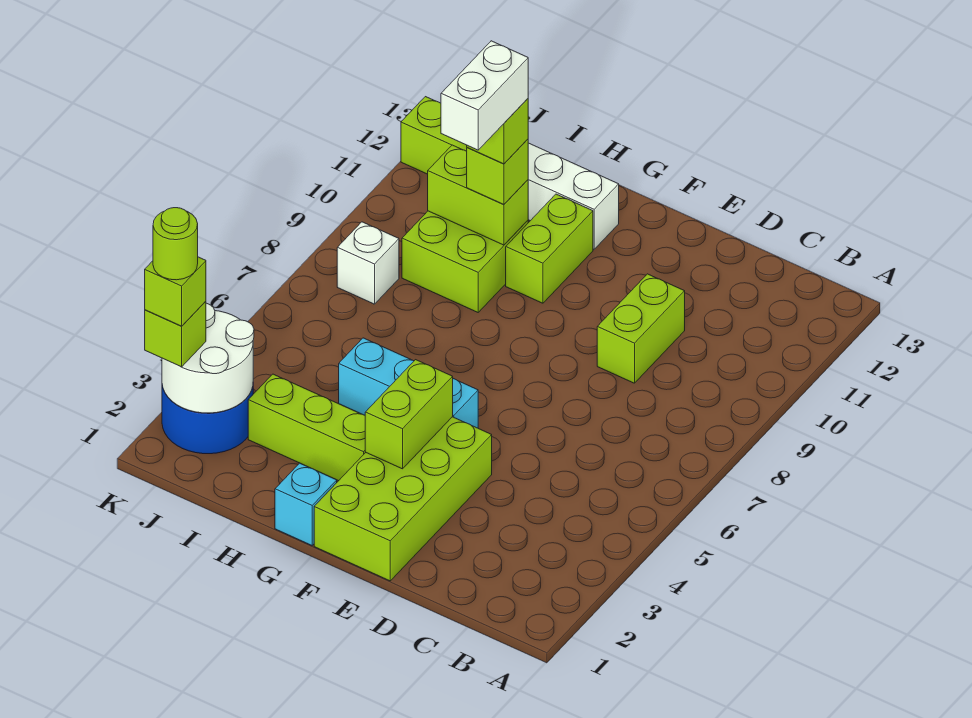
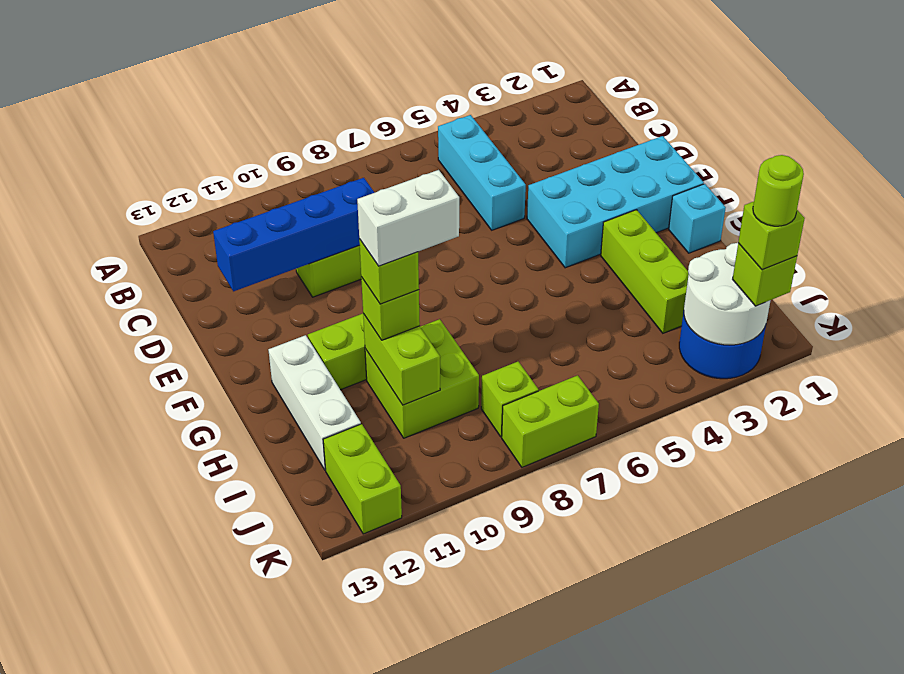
none -> blue brick D9:D12 level 2
lime brick E1:F4 level 1 -> cyan brick E1:F4 level 1
lime brick F3:F4 level 2 -> lime brick K7:K8 level 1
cyan brick F5:H5 level 1 -> cyan brick B5:D5 level 1
white brick J8 level 1 -> lime brick J8 level 1

